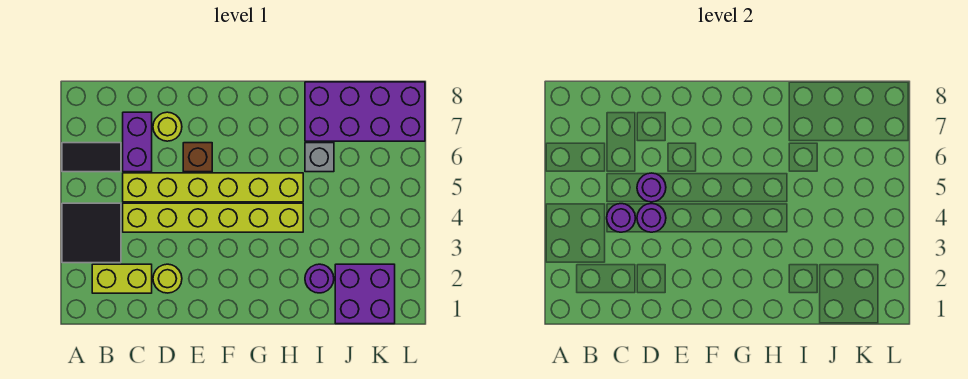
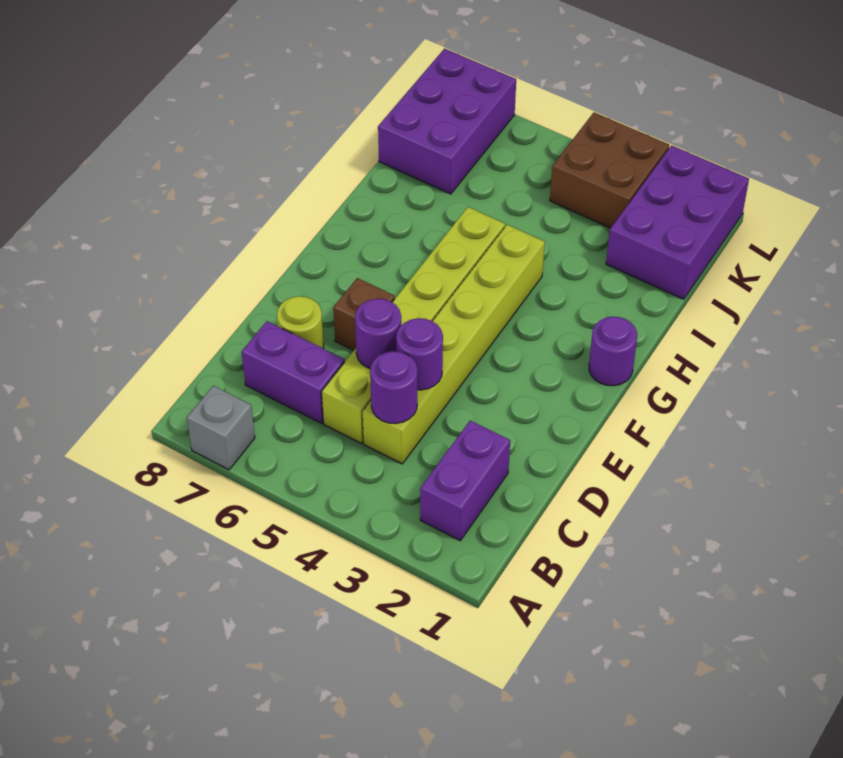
black tile A3:B4 level 1 -> none
black tile A6:B6 level 1 -> none
lime brick B2:C2 level 1 -> purple brick B2:C2 level 1
lime round brick D2 level 1 -> none
purple round brick I2 level 1 -> purple round brick G1 level 1
grey brick I6 level 1 -> grey brick A7 level 1
purple brick I7:L8 level 1 -> purple brick J7:L8 level 1
purple brick J1:K2 level 1 -> purple brick J1:L2 level 1
none -> brown brick K3:L4 level 1

